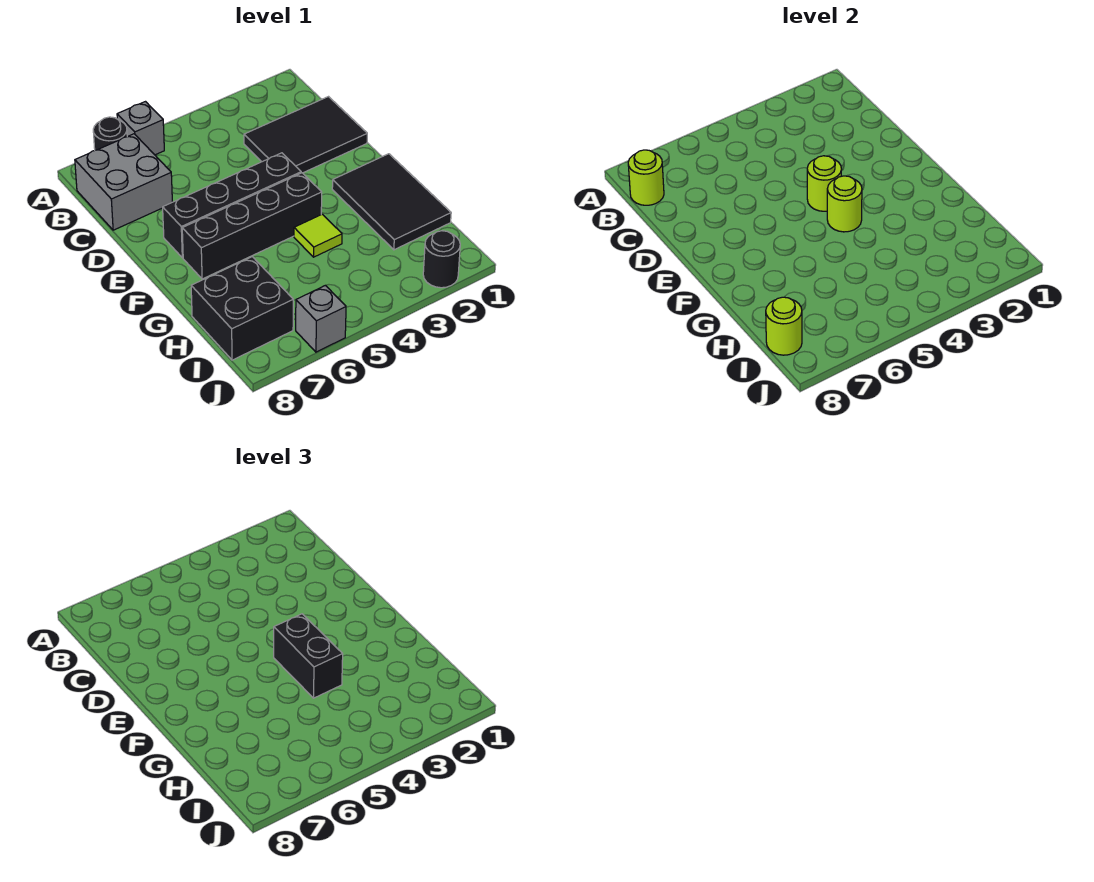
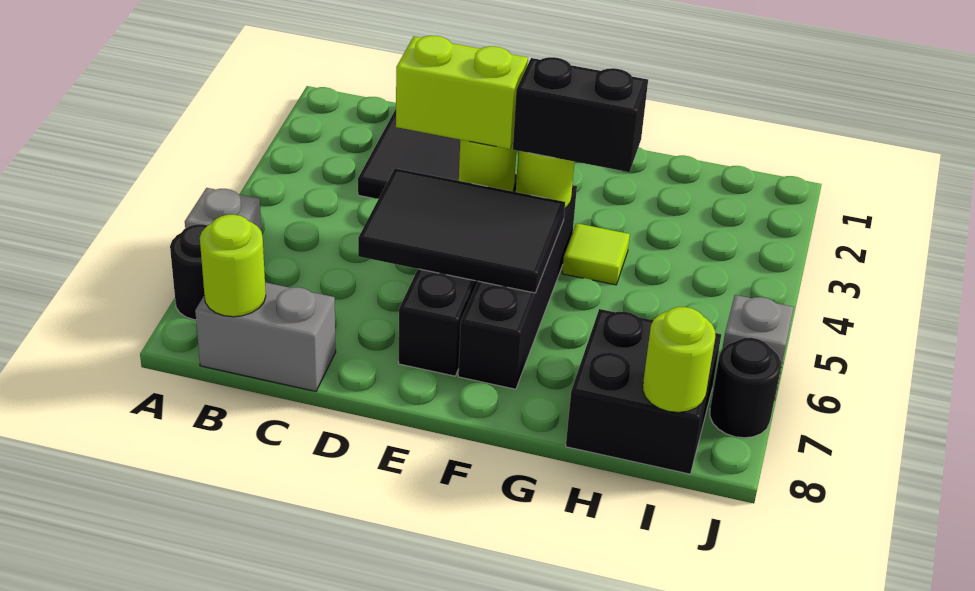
grey brick B7:C8 level 1 -> grey brick B8:C8 level 1
none -> lime brick D4:E4 level 3
black tile F1:H2 level 1 -> black tile D5:F6 level 2
black round brick J2 level 1 -> black round brick J7 level 1

